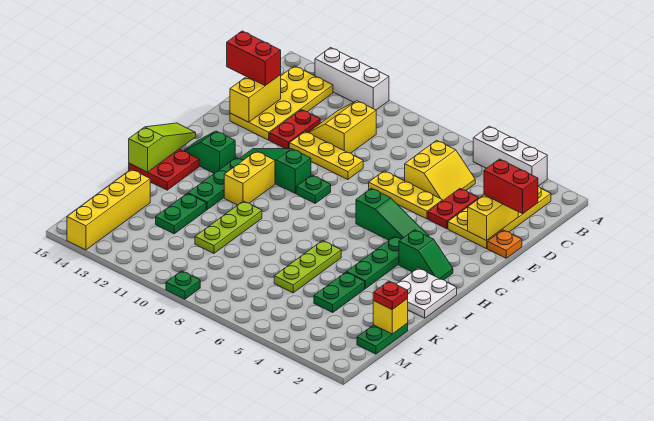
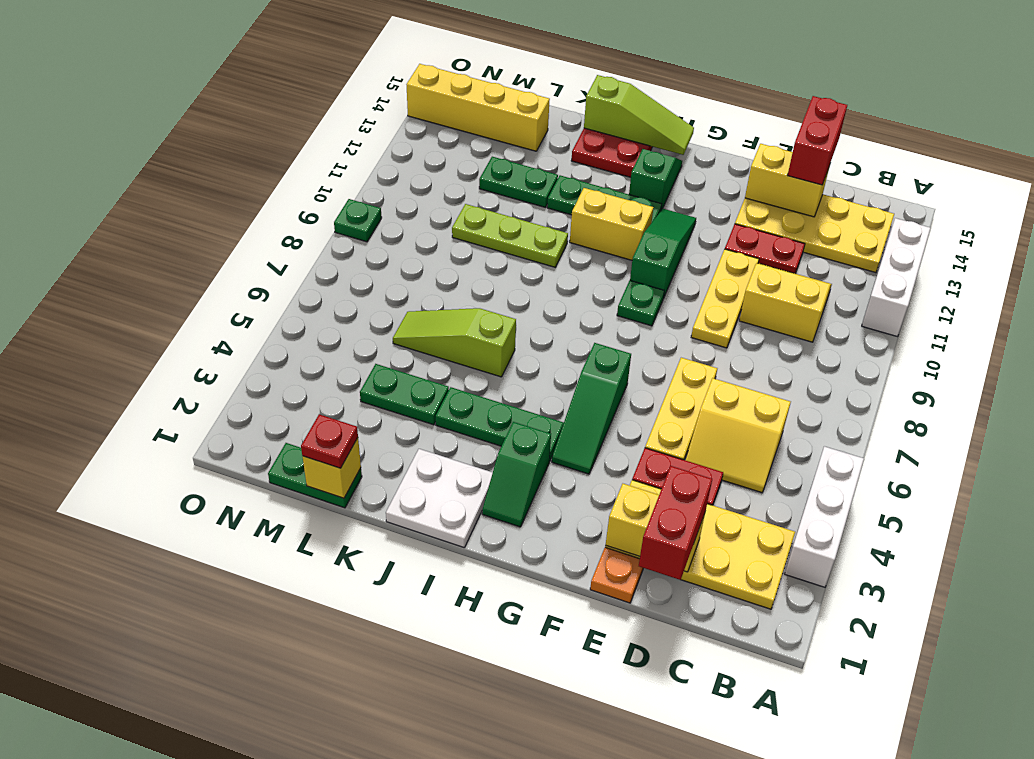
lime plate J6:L6 level 1 -> lime slope J6:L6 level 1 top J

